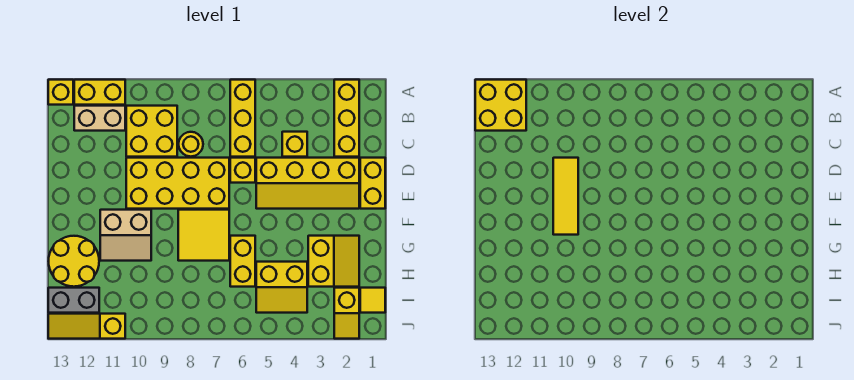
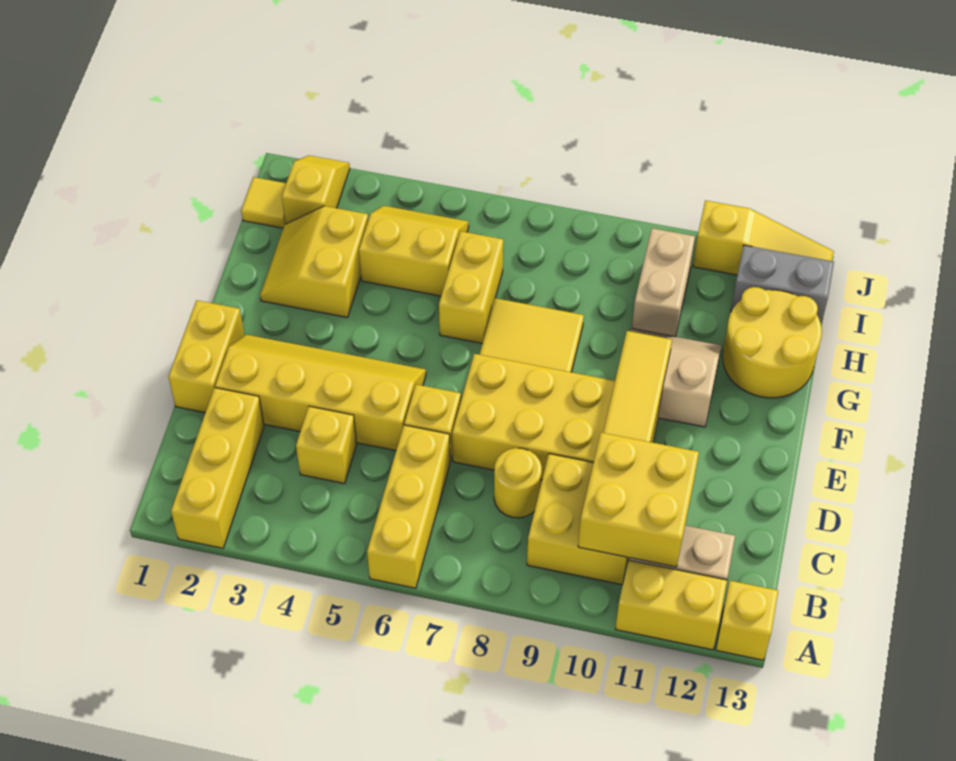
yellow brick A12:B13 level 2 -> yellow brick B10:C11 level 2
none -> tan brick H10:I10 level 1

